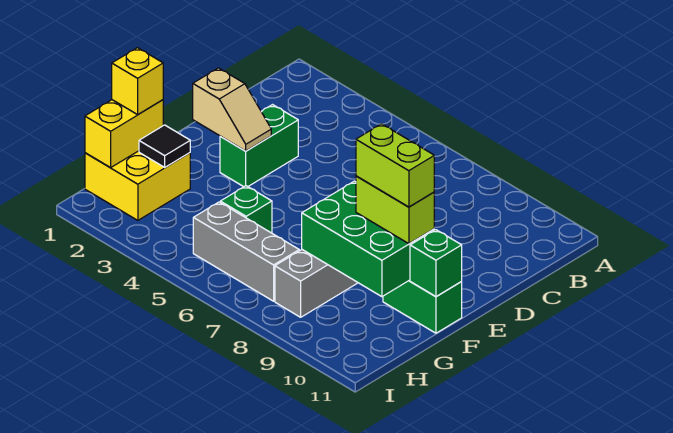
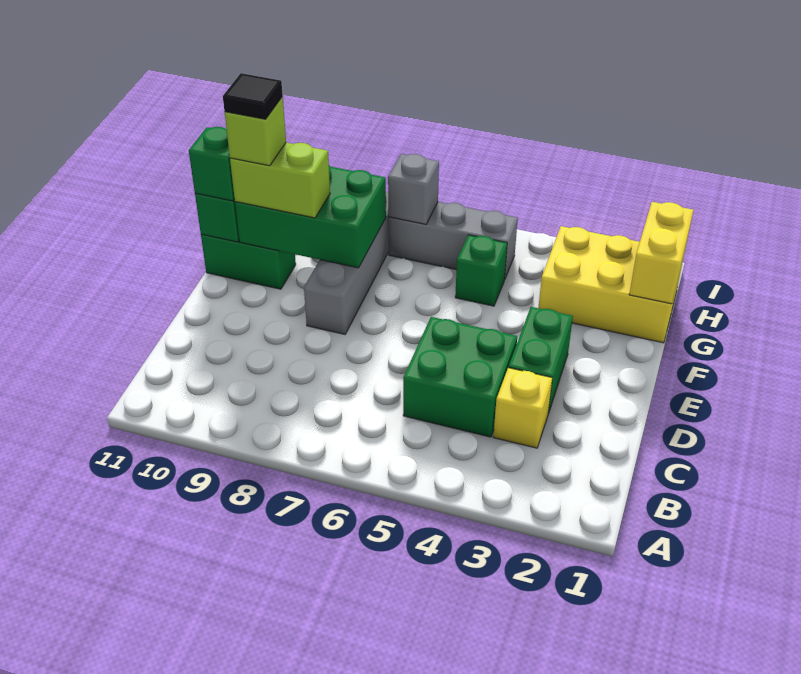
none -> green brick C4:D5 level 1
tan slope E2:E3 level 2 top 2 -> none
lime brick F9:F10 level 4 -> lime brick F10 level 4
none -> green brick F11 level 3
yellow brick G1:H2 level 1 -> yellow brick G1:H3 level 1
yellow brick G1 level 3 -> yellow brick C3 level 1
black tile G2 level 2 -> black tile F10 level 5
none -> grey brick H7 level 2

